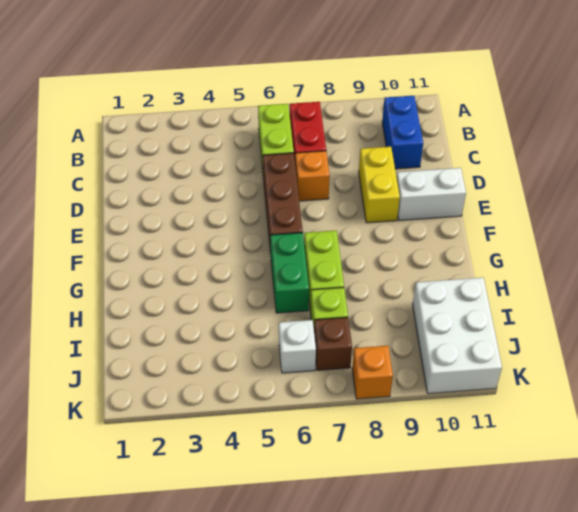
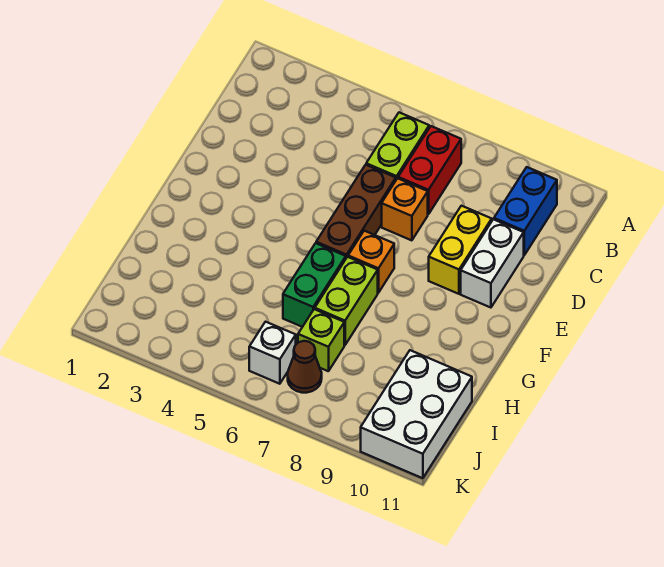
white brick E10:E11 level 1 -> white brick D10:E10 level 1
brown brick J7 level 1 -> brown cone J7 level 1
orange brick K8 level 1 -> orange brick F7 level 1

